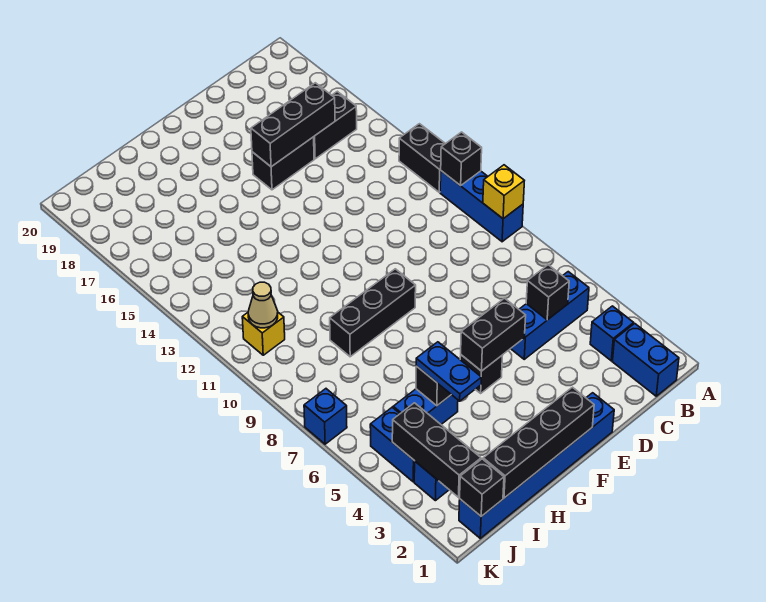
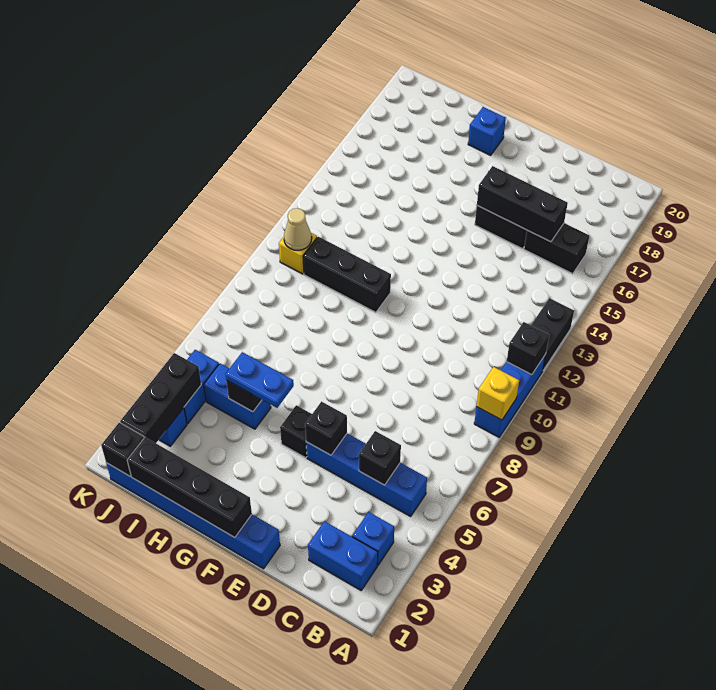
blue brick B1:B2 level 1 -> blue brick B2:C2 level 1
blue brick B5:D5 level 1 -> blue brick B5:E5 level 1
black brick E5:F5 level 2 -> black brick E5 level 2
black brick F9:H9 level 1 -> black brick G11:I11 level 1
blue plate H4:H5 level 3 -> blue plate G5:H5 level 3
blue brick K7 level 1 -> blue brick G19 level 1

